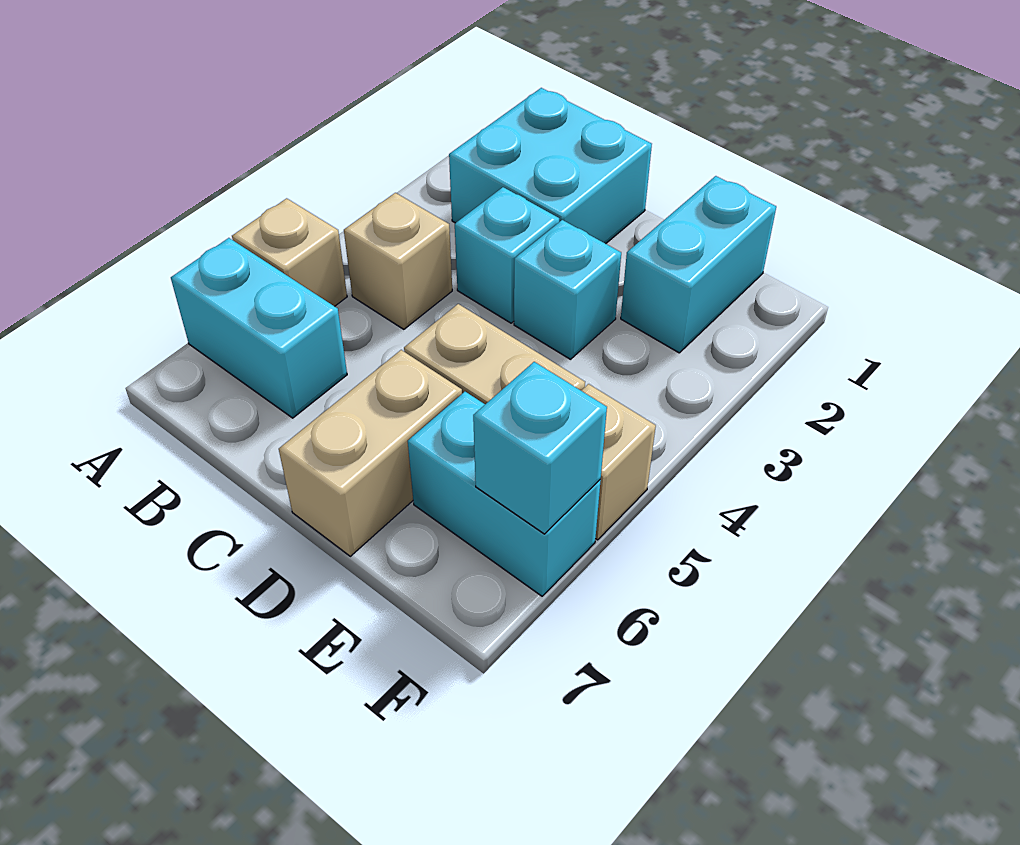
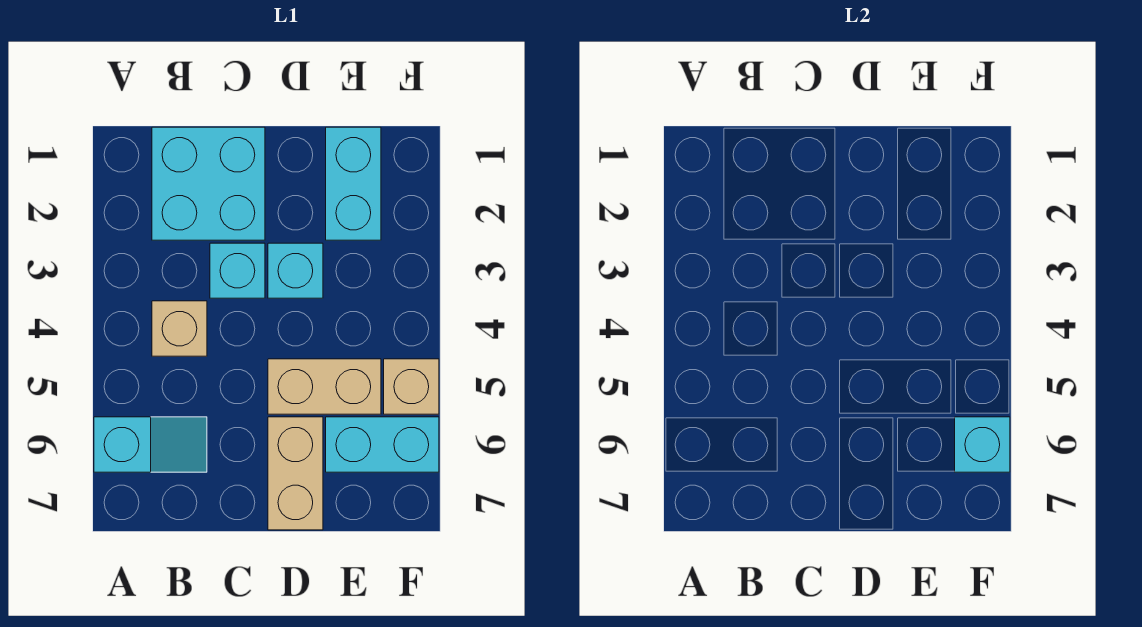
tan brick A5 level 1 -> none
cyan brick A6:B6 level 1 -> cyan slope A6:B6 level 1 top A

